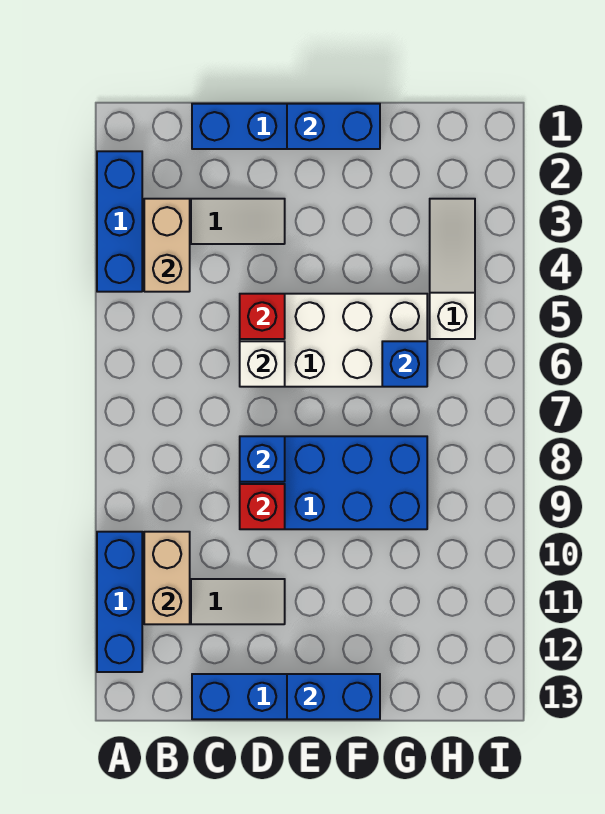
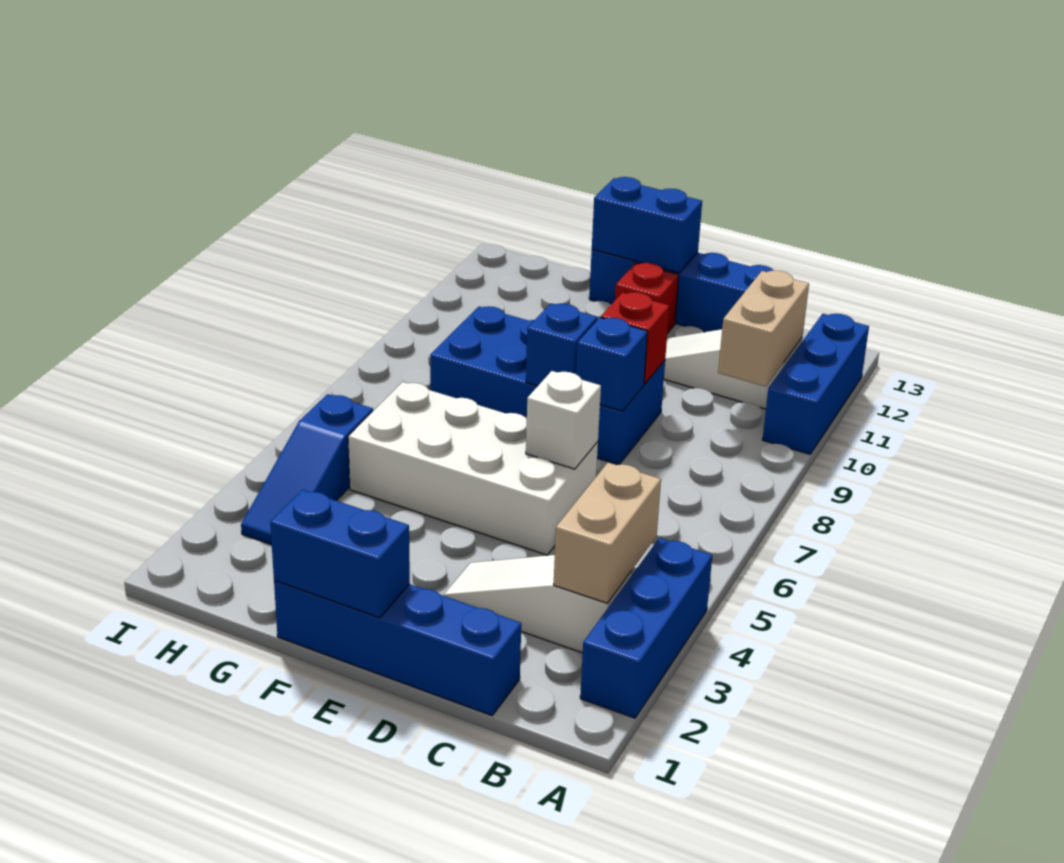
red brick D5 level 2 -> red brick E12 level 1
blue brick G6 level 2 -> blue brick E8 level 2
white slope H3:H5 level 1 top 5 -> blue slope H3:H5 level 1 top 5

